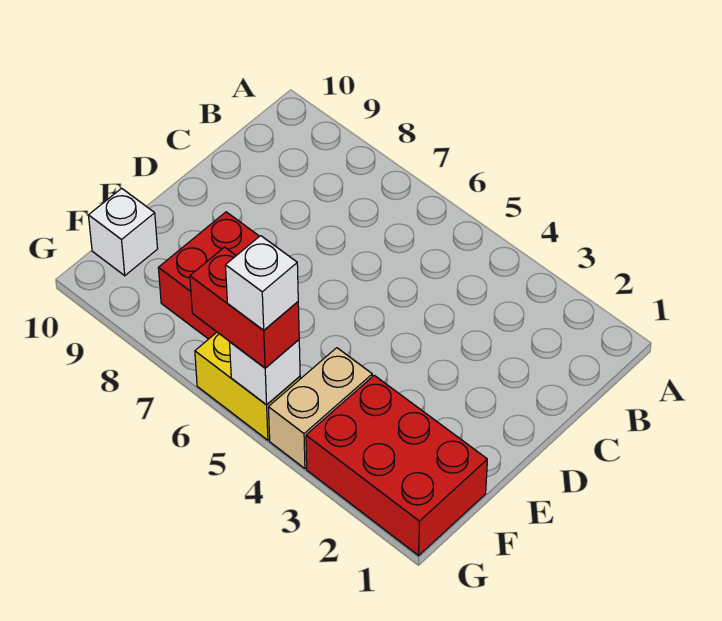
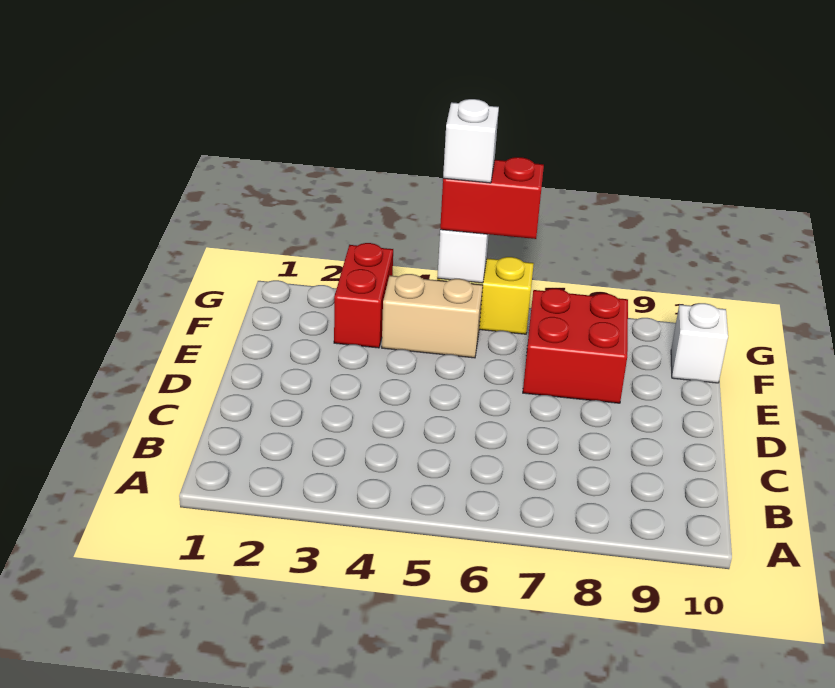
red brick F1:G3 level 1 -> red brick F3:G3 level 1
tan brick F4:G4 level 1 -> tan brick F4:F5 level 1

